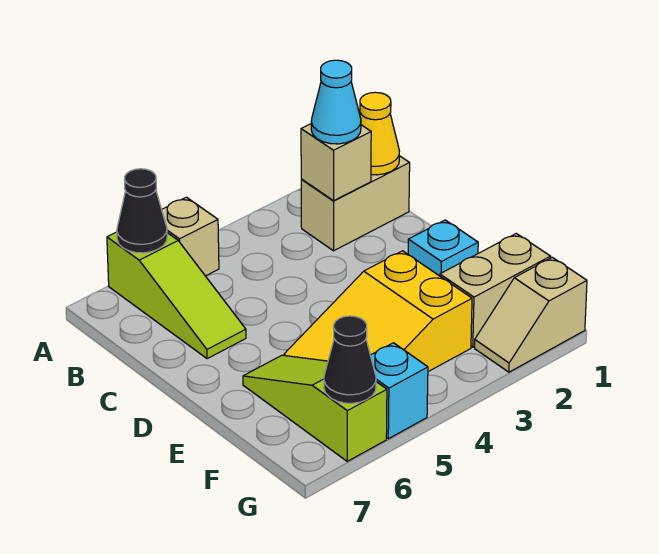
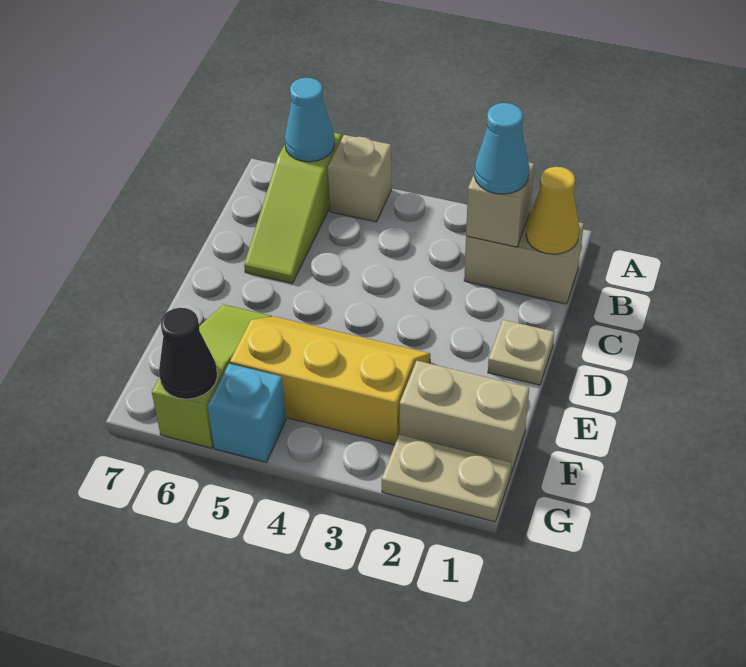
black cone A6 level 2 -> cyan cone A6 level 2
cyan plate D1 level 1 -> tan plate D1 level 1
yellow slope E3:F5 level 1 top 3 -> yellow slope E3:F5 level 1 top F
tan slope G1:G2 level 1 top 1 -> tan plate G1:G2 level 1

